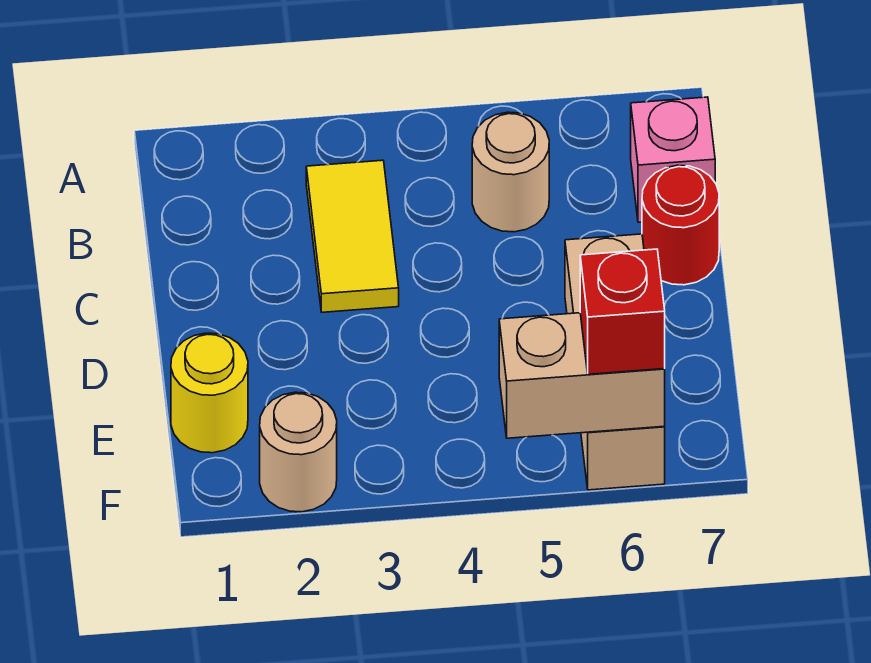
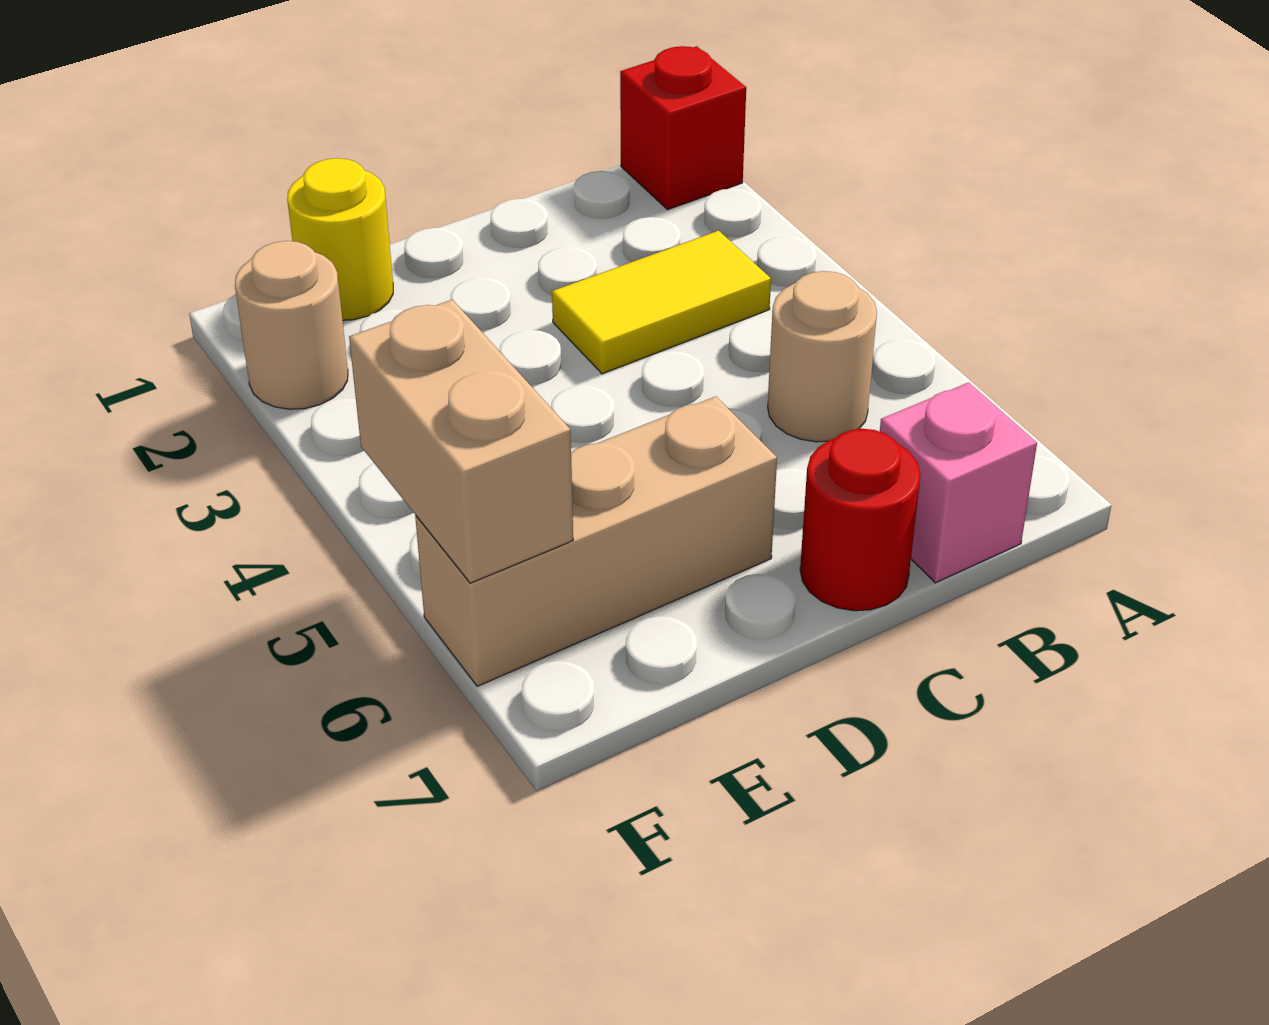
red brick F6 level 3 -> red brick A1 level 1

